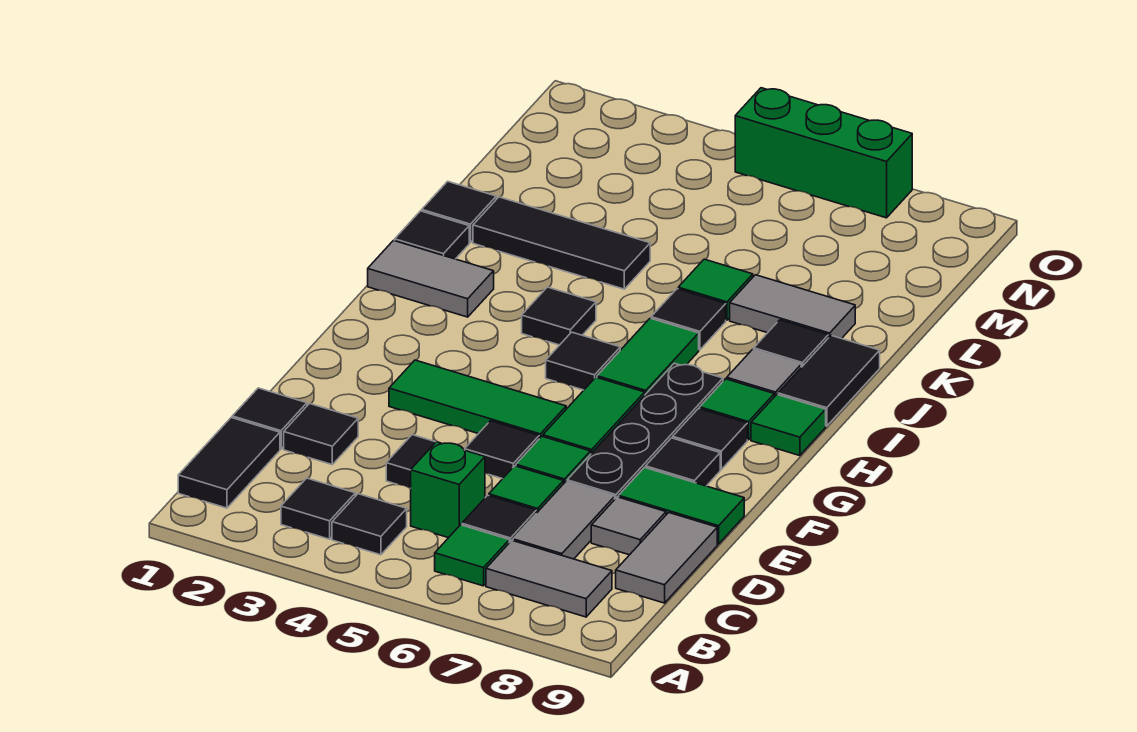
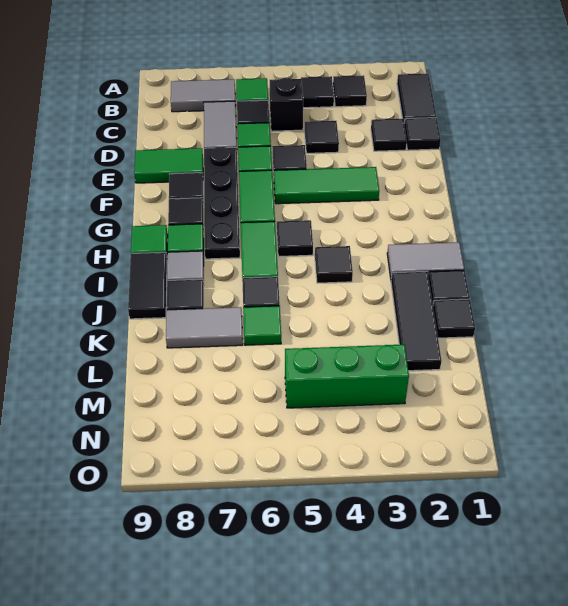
green brick C5 level 1 -> black brick C5 level 1
grey tile C9:D9 level 1 -> none
grey tile D8 level 1 -> none
black tile K2:K4 level 1 -> black tile J2:L2 level 1
green brick O5:O7 level 1 -> green brick M3:M5 level 1

